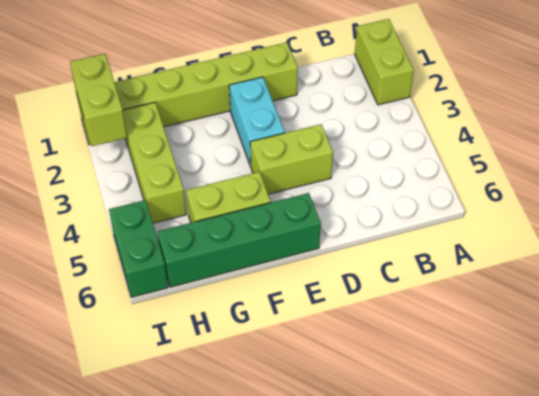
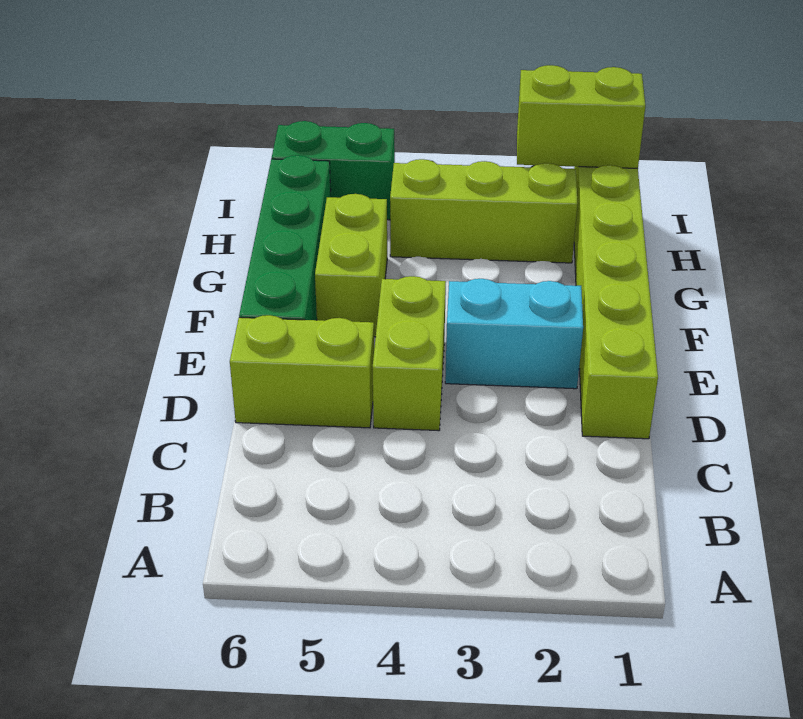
lime brick A1:A2 level 1 -> lime brick D5:D6 level 1

